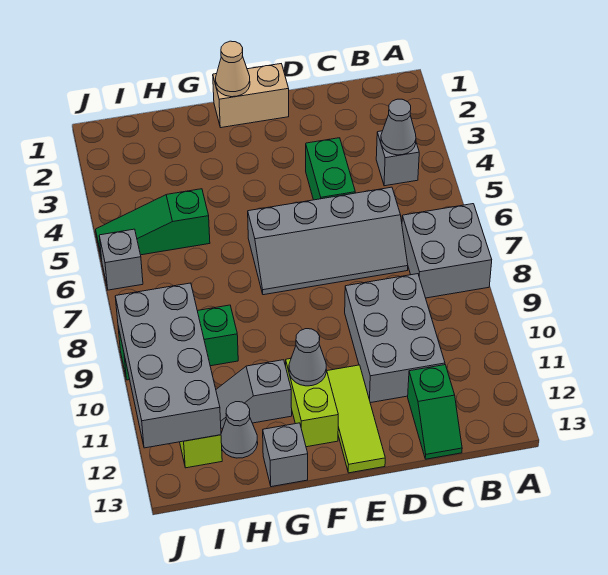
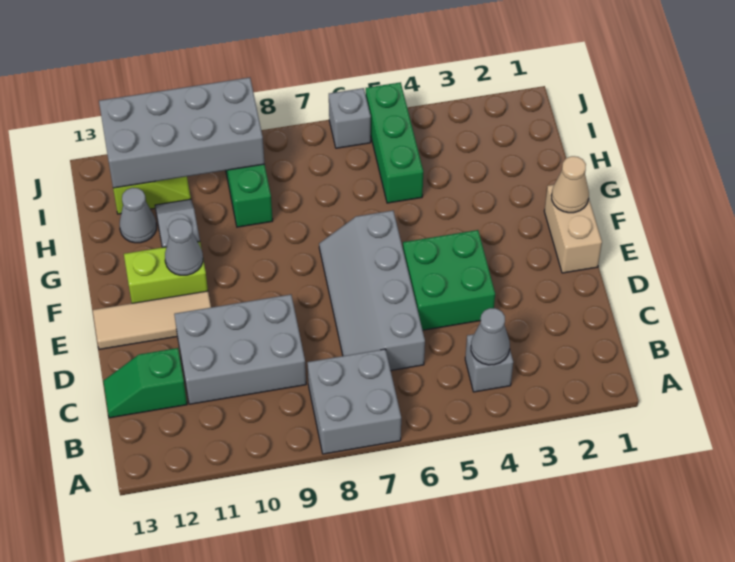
green brick D4:D5 level 1 -> green brick D4:E5 level 1
lime tile E11:E13 level 1 -> tan tile E11:E13 level 1
grey brick G13 level 1 -> none
green slope H5:J5 level 1 top H -> green brick H5:J5 level 1

